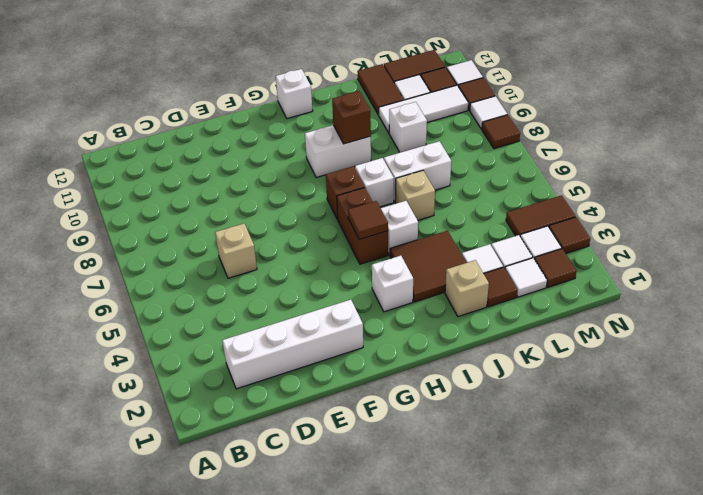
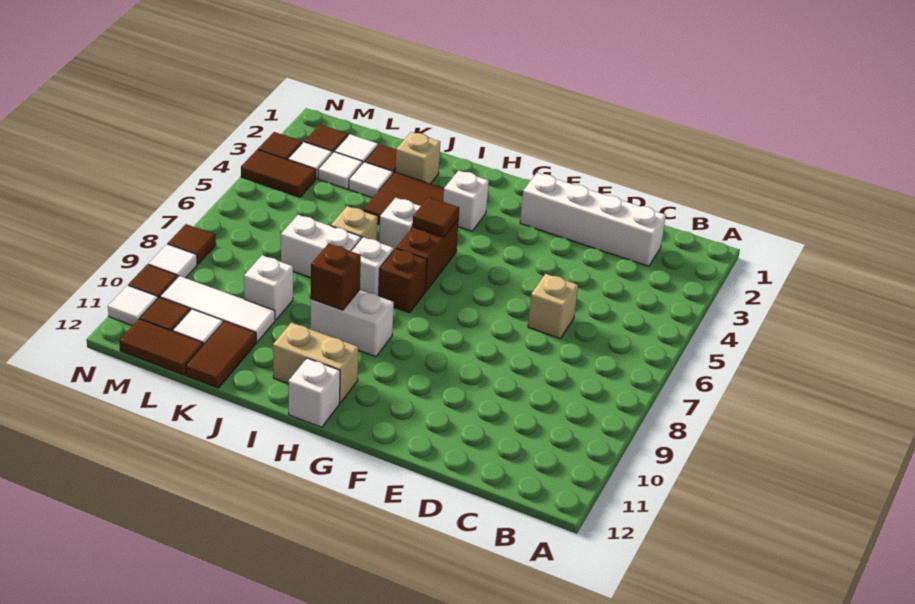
none -> tan brick H11:I11 level 1

